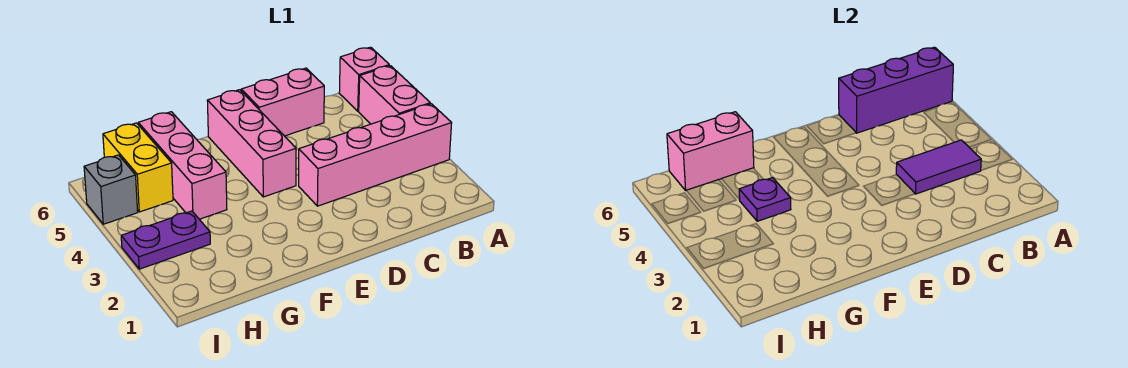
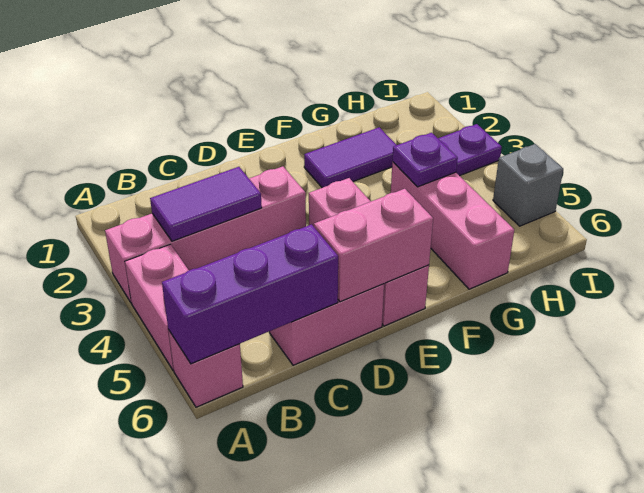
none -> purple tile F2:G2 level 1
pink brick G6:H6 level 2 -> pink brick D6:E6 level 2
yellow brick H5:H6 level 1 -> none

